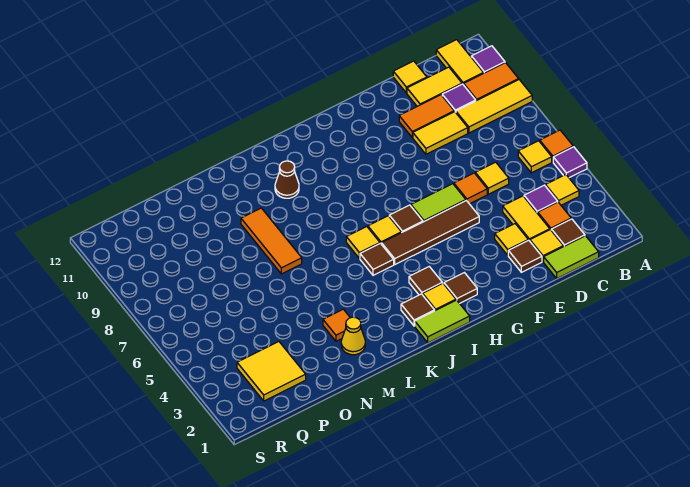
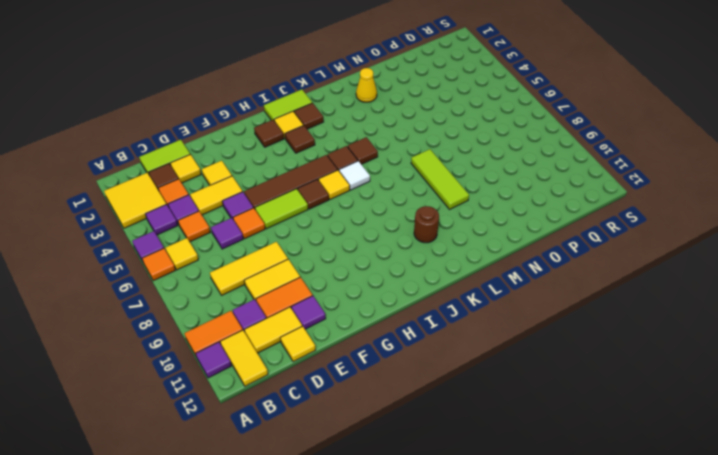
yellow tile A9:C9 level 1 -> yellow tile C8:E8 level 1
yellow tile B4 level 1 -> purple tile B4 level 1
yellow tile D3:D4 level 1 -> yellow tile D4:E4 level 1
yellow tile D6 level 1 -> purple tile D6 level 1
brown tile E2 level 1 -> brown tile K5 level 1
none -> purple tile E5 level 1
none -> purple tile E11 level 1
yellow tile J6 level 1 -> white tile J6 level 1
brown cone K10 level 1 -> brown round brick K10 level 1
orange tile M3 level 1 -> orange tile C5 level 1
orange tile M7:M9 level 1 -> lime tile M7:M9 level 1
yellow tile P2:Q3 level 1 -> yellow tile A2:B3 level 1

